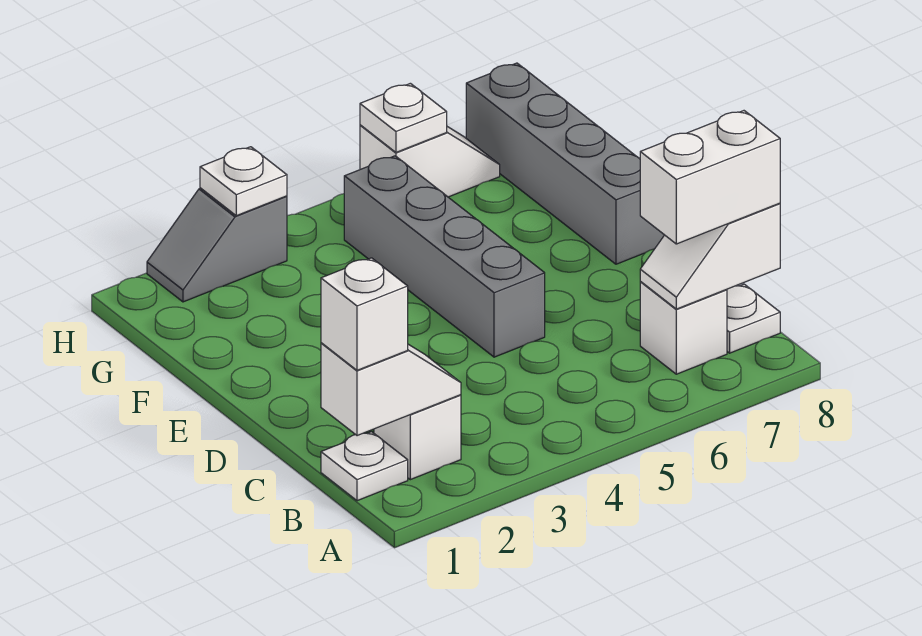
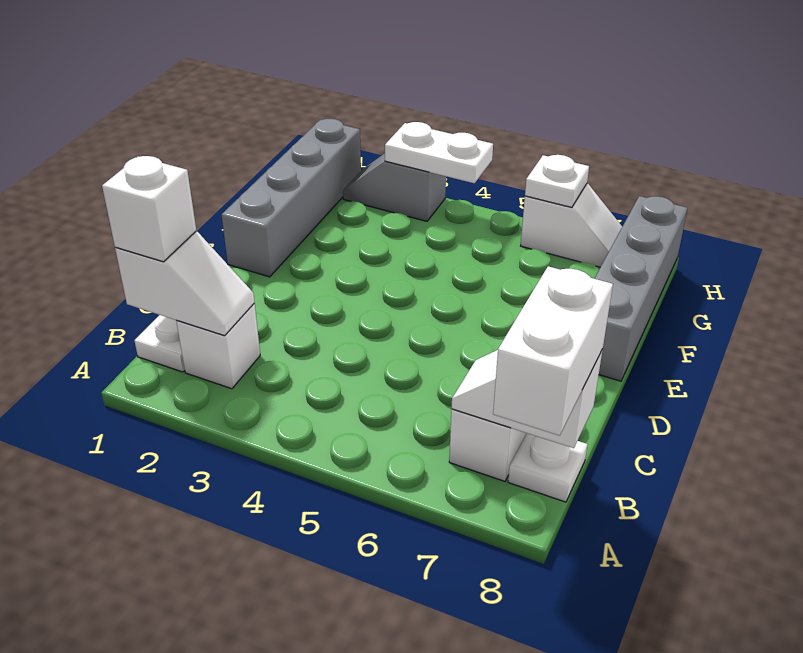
white brick B7:B8 level 3 -> white brick A8:B8 level 3
grey brick D5:G5 level 1 -> grey brick E1:H1 level 1
white plate H3 level 2 -> white plate H3:H4 level 2

